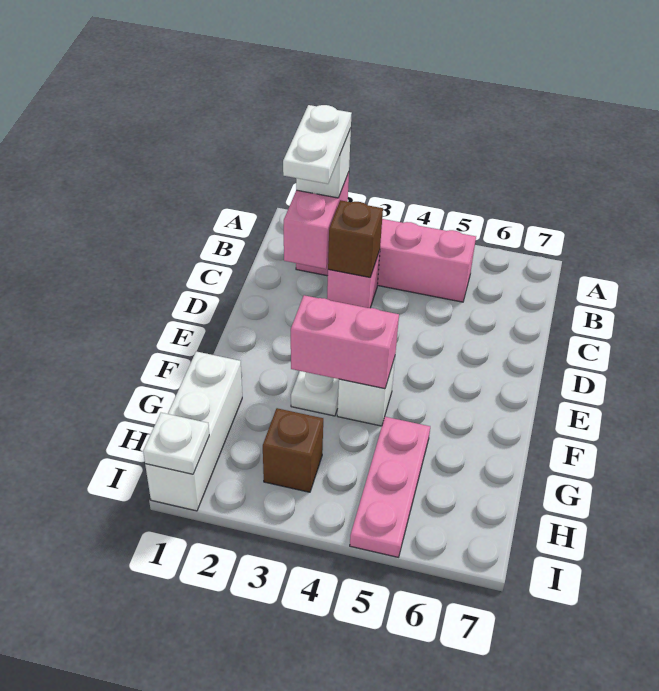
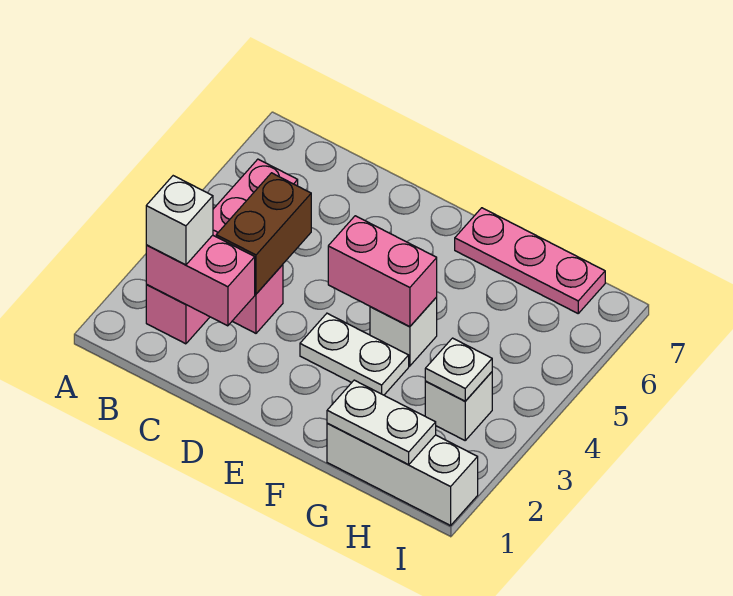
white plate B2:C2 level 4 -> white plate G1:H1 level 2
brown brick C3 level 2 -> brown brick C3:C4 level 2
pink brick F3:F4 level 2 -> pink brick E4:F4 level 2
pink plate G5:I5 level 1 -> pink plate F7:H7 level 1
brown brick H3 level 1 -> white brick H3 level 1
white plate I1 level 2 -> white plate H3 level 2

